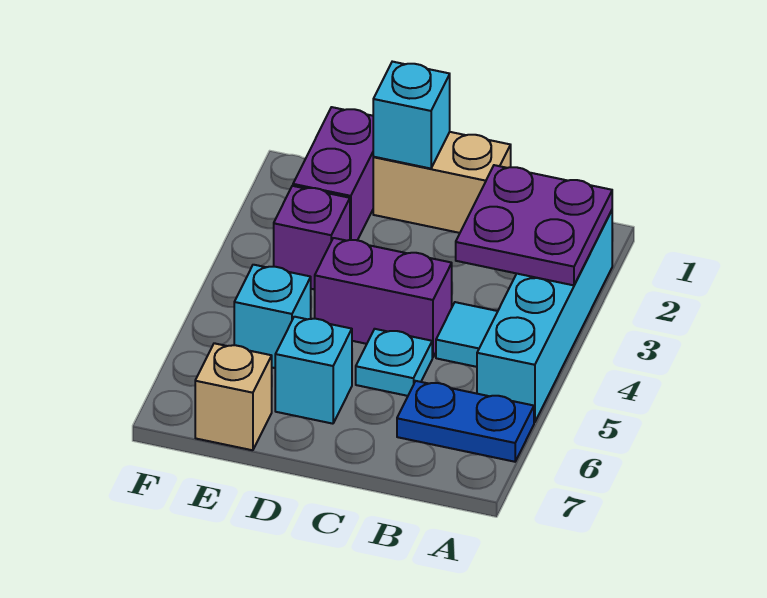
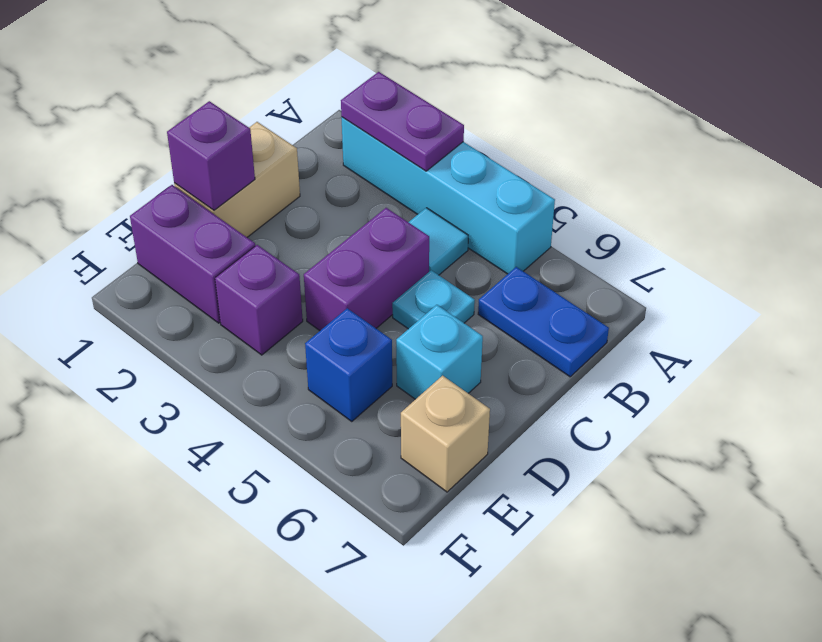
purple plate A2:B3 level 2 -> purple plate A2:A3 level 2
blue plate A6:B6 level 1 -> blue plate B6:B7 level 1
cyan brick D1 level 2 -> purple brick D1 level 2
cyan brick E5 level 1 -> blue brick E5 level 1

